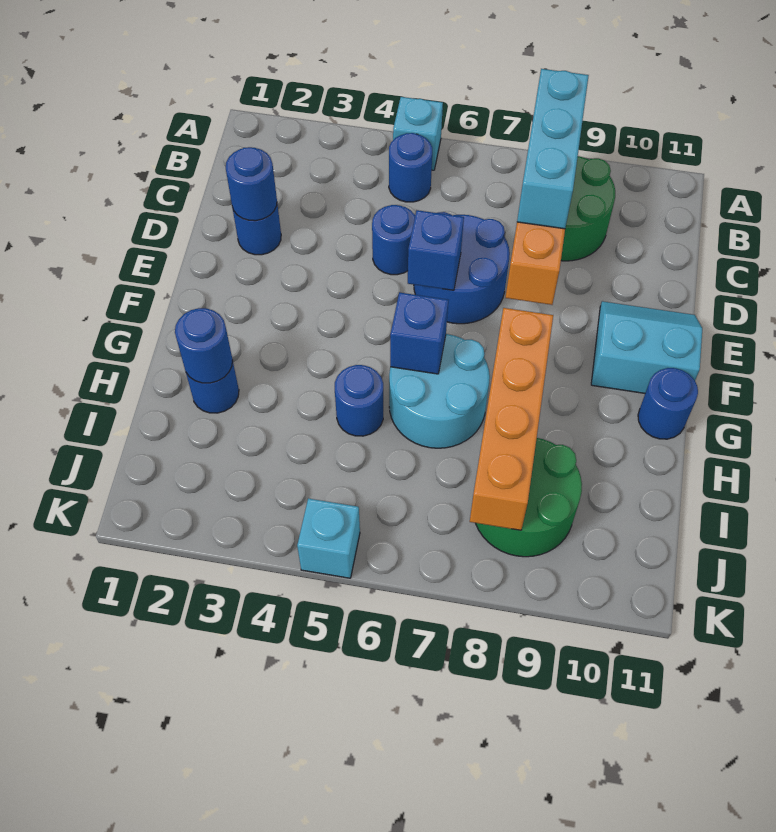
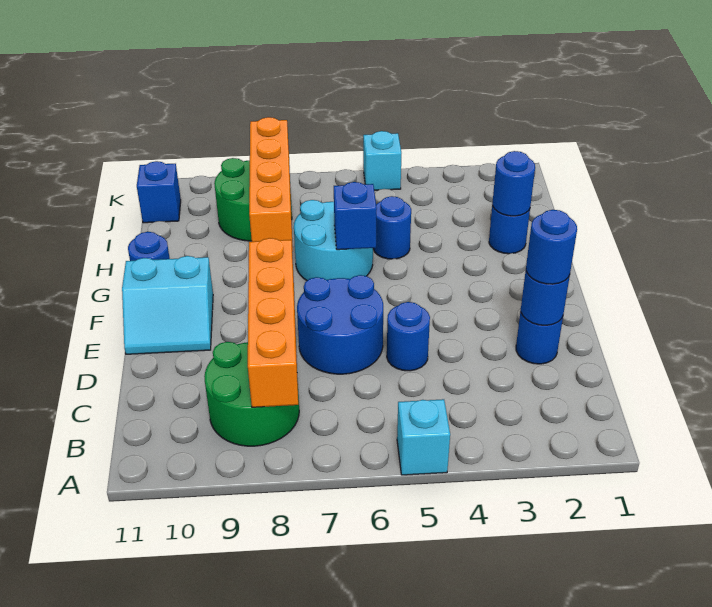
blue round brick B5 level 1 -> blue round brick D2 level 3
cyan brick B8:D8 level 3 -> none
blue brick E6 level 2 -> blue brick J11 level 1

